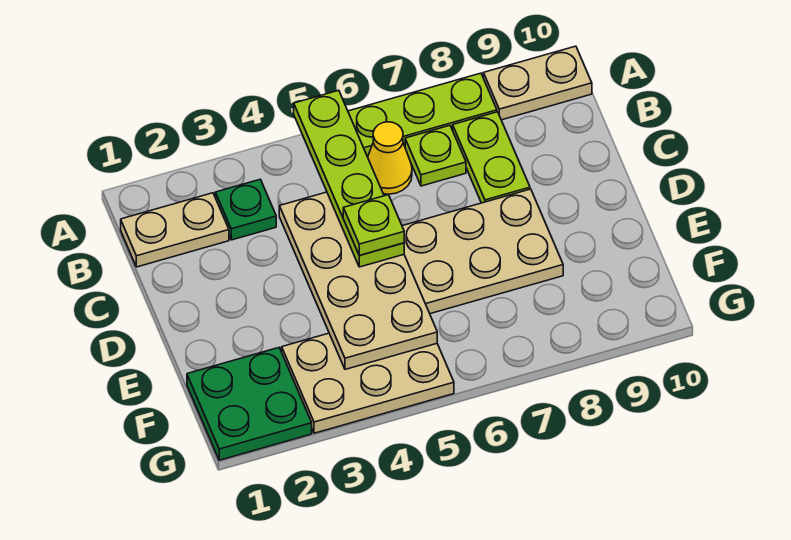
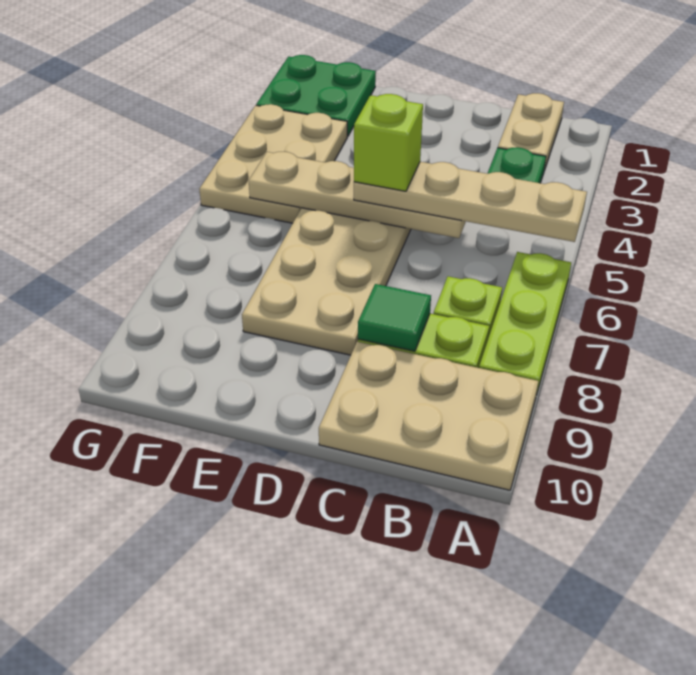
lime plate A5:D5 level 3 -> tan plate A5:D5 level 3
tan plate A9:A10 level 1 -> tan plate A9:C10 level 1
yellow cone B6 level 1 -> none
tan plate C4:F5 level 2 -> tan plate C5:F5 level 2
none -> green tile C8 level 2
lime plate D5 level 4 -> lime brick D5 level 4

